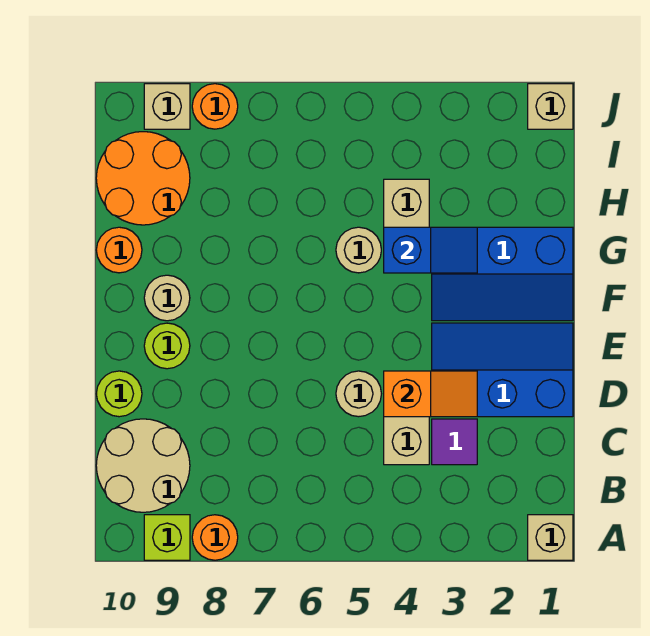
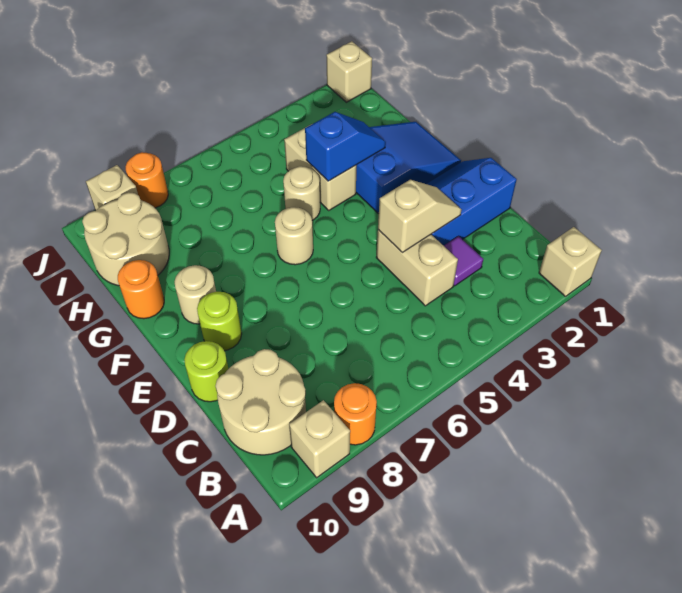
lime brick A9 level 1 -> tan brick A9 level 1
orange slope D3:D4 level 2 top 4 -> tan slope D3:D4 level 2 top 4
tan round brick D5 level 1 -> tan round brick F6 level 1
blue slope F1:G3 level 1 top G -> blue slope F1:G3 level 1 top 3
orange round brick H9:I10 level 1 -> tan round brick H9:I10 level 1

